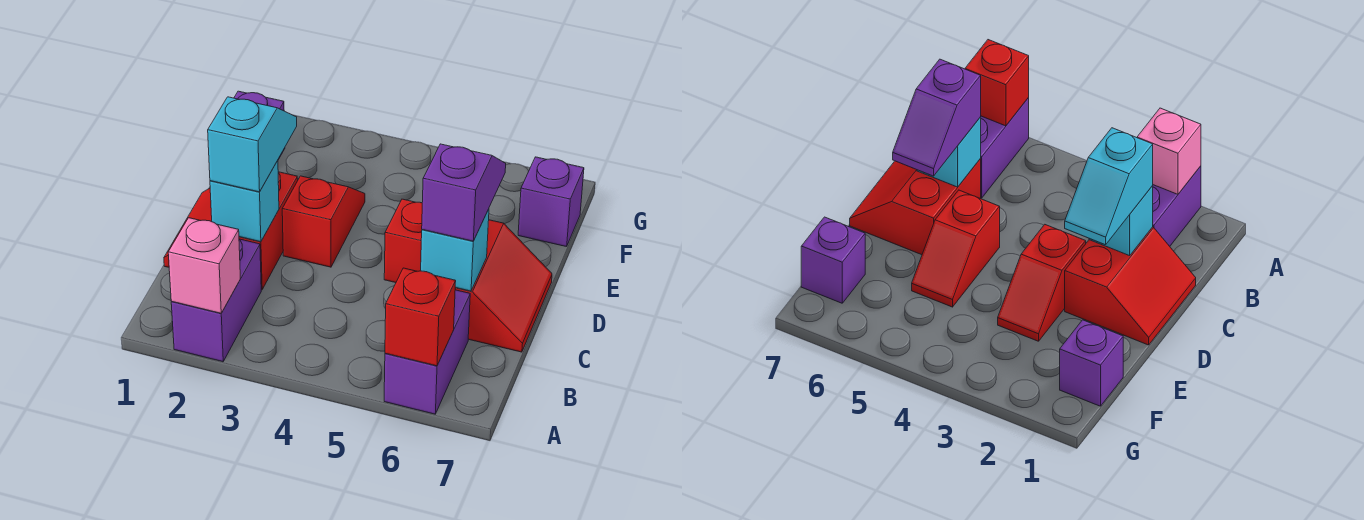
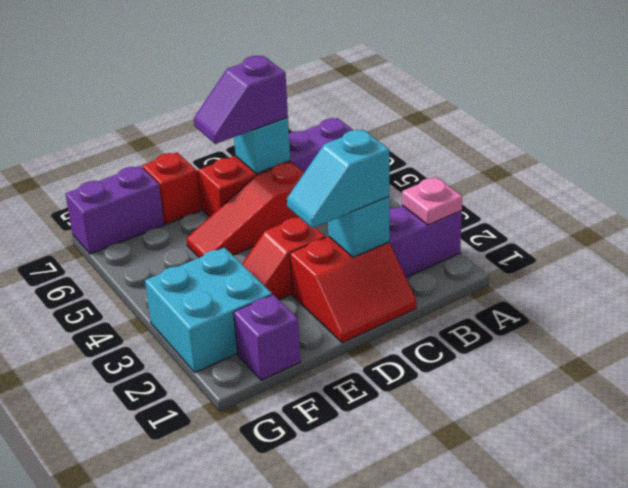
pink brick A2 level 2 -> pink plate A2 level 2
red brick A6 level 2 -> red brick E7 level 1
red slope D5:E5 level 1 top D -> red slope C5:E5 level 1 top C
none -> cyan brick F2:G3 level 1
purple brick F7 level 1 -> purple brick F7:G7 level 1

